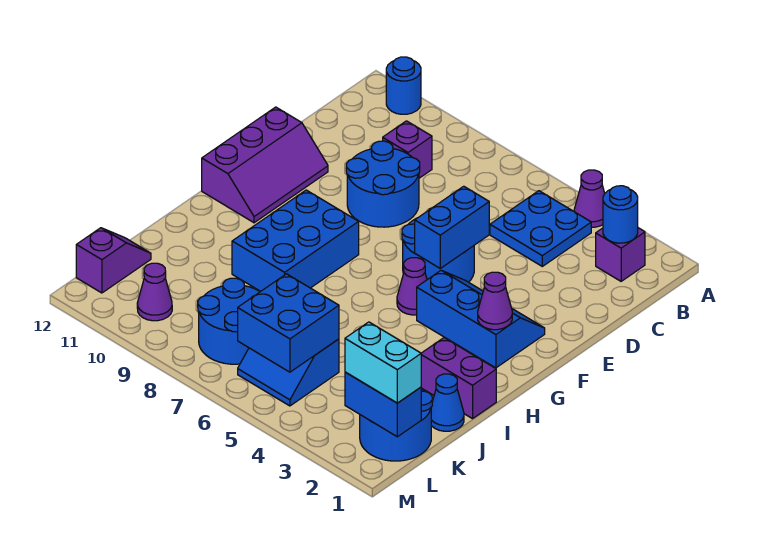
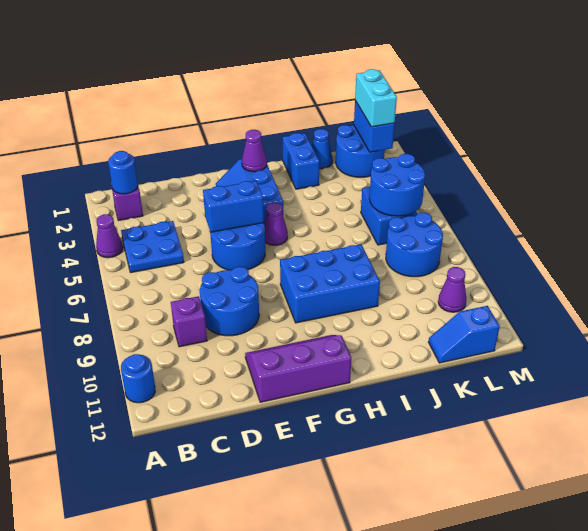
purple brick I1:I2 level 1 -> blue brick I1:I2 level 1
blue brick K5:L6 level 2 -> blue round brick K5:L6 level 2
purple slope K12:L12 level 1 top L -> blue slope K12:L12 level 1 top L

